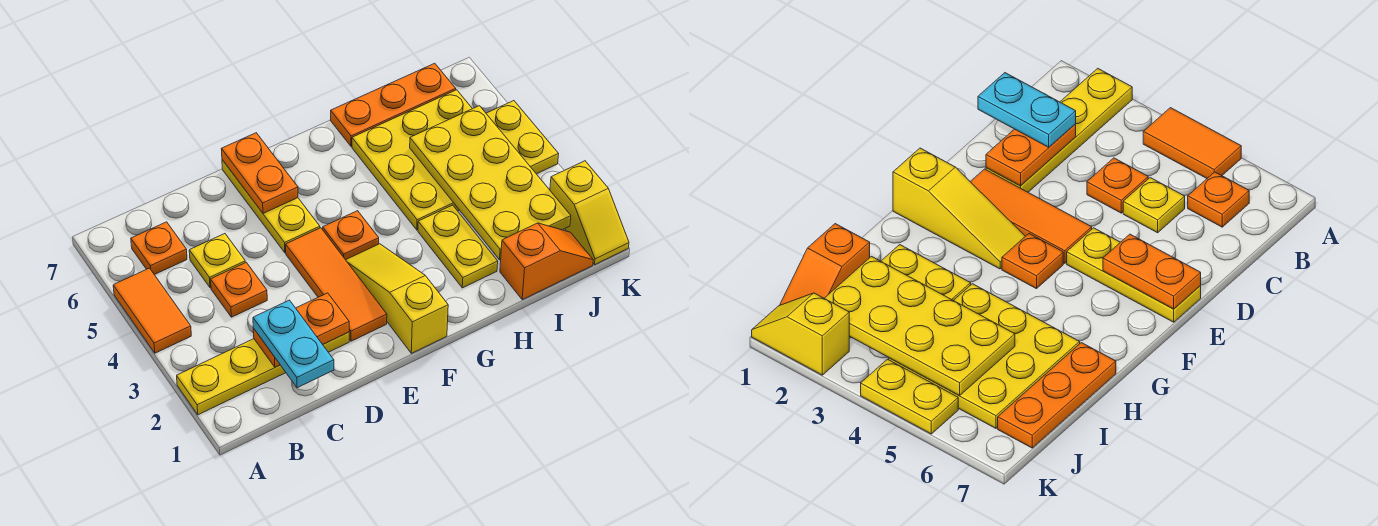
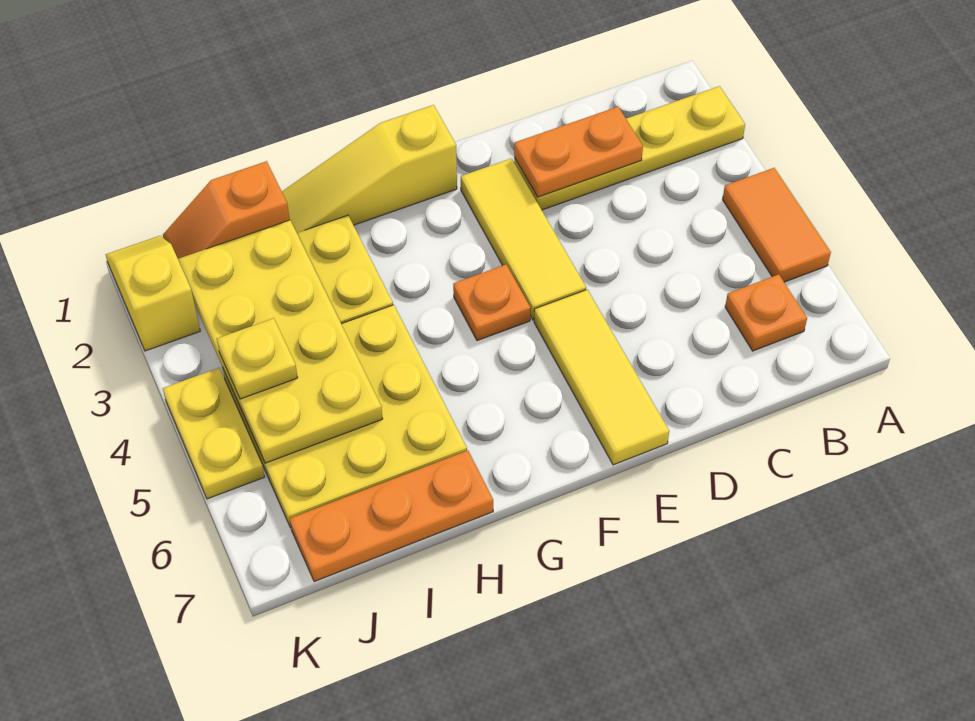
cyan plate C1:C2 level 3 -> none
orange plate C4 level 1 -> none
yellow plate C5 level 1 -> yellow plate J4 level 3
orange tile E2:E4 level 1 -> yellow tile E2:E4 level 1
yellow plate E5:E7 level 1 -> yellow tile E5:E7 level 1
orange plate E6:E7 level 2 -> none
yellow slope F1:F3 level 1 top 1 -> yellow slope F1:H1 level 1 top F

